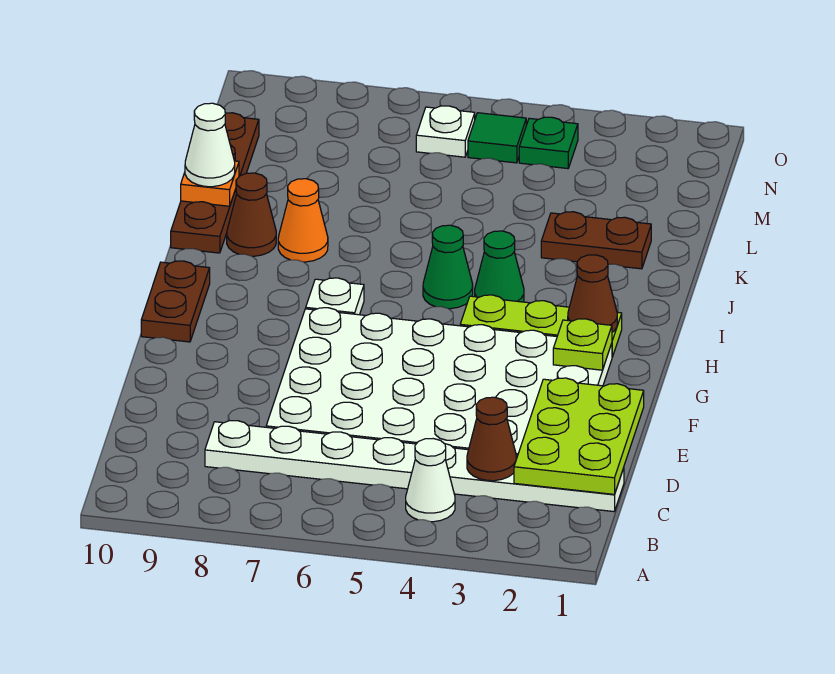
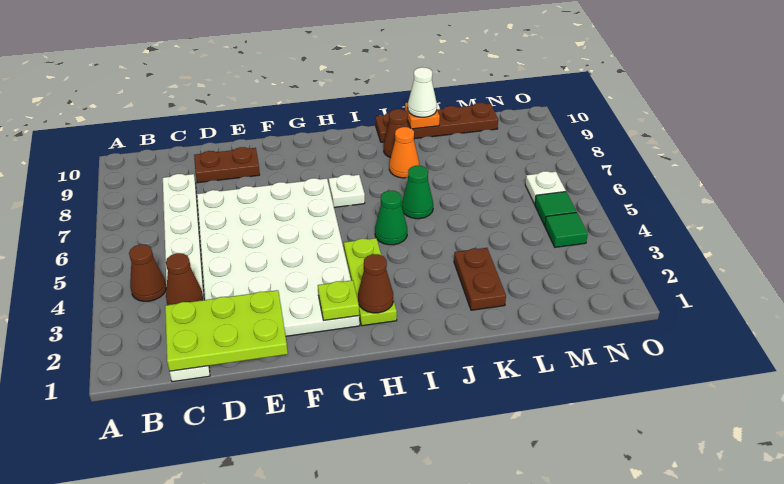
white cone B4 level 1 -> brown cone B4 level 1
brown plate G10:H10 level 1 -> brown plate D9:E9 level 1
green cone I4 level 1 -> green cone J6 level 1
green plate N4 level 1 -> green tile N4 level 1

